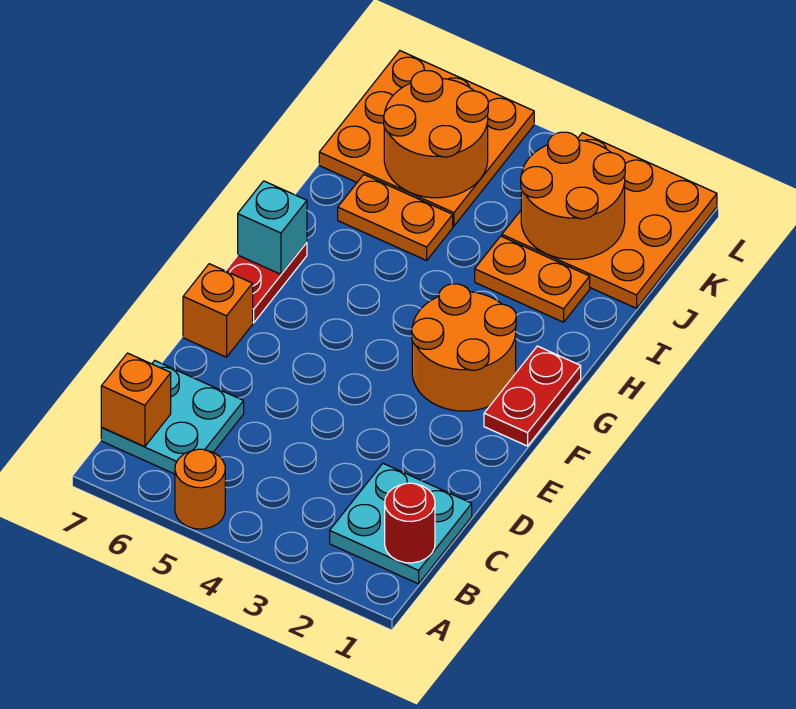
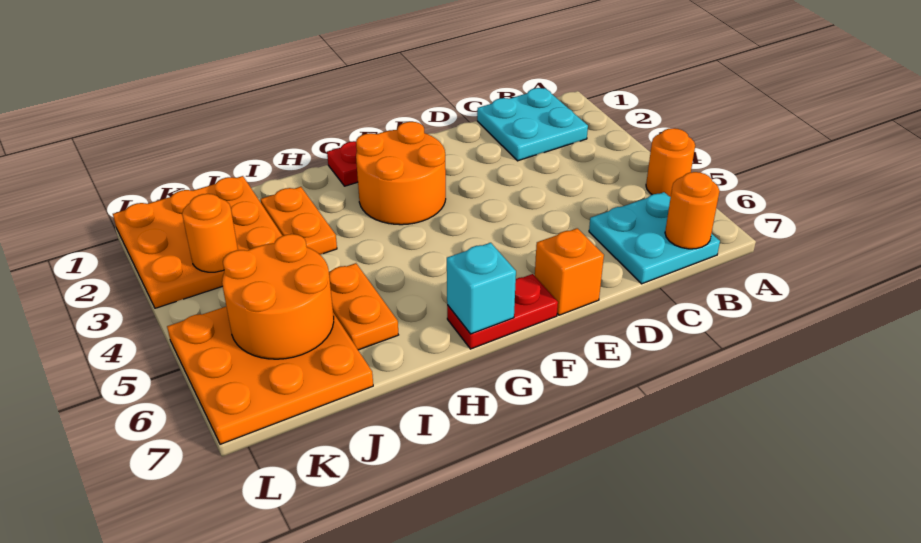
red round brick B1 level 2 -> none
orange brick B7 level 2 -> orange round brick B7 level 2
orange round brick J2:K3 level 2 -> orange round brick K3 level 2

